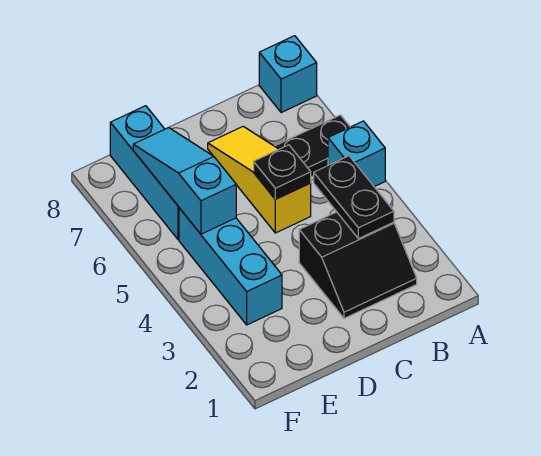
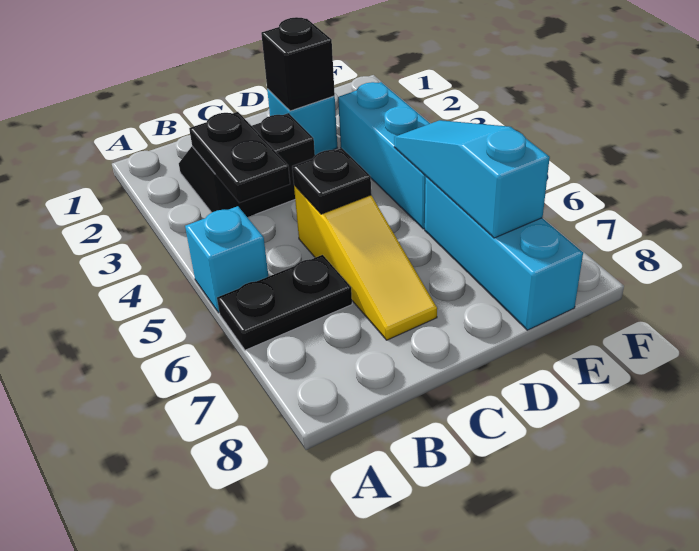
cyan brick A8 level 1 -> cyan brick D2 level 1
none -> black brick D2 level 2
cyan slope E5:E7 level 2 top 5 -> cyan slope E5:E7 level 2 top 7

